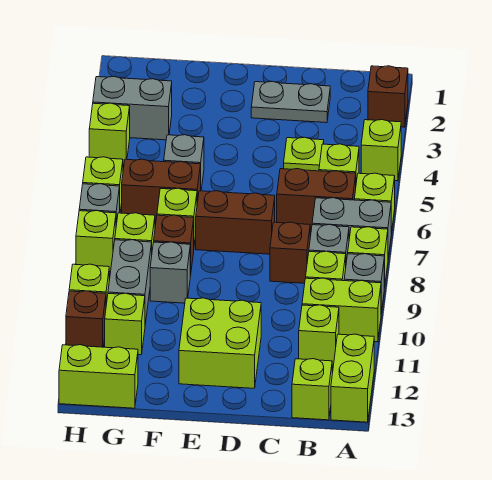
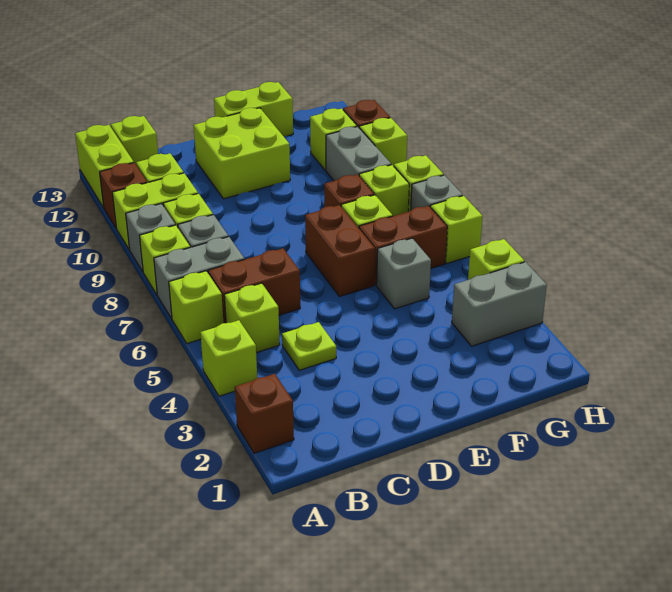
grey plate C2:D2 level 1 -> none
brown brick C8 level 1 -> brown brick A11 level 1
brown brick D7:E7 level 1 -> brown brick E6:E7 level 1
grey brick F9 level 1 -> none
lime brick G13:H13 level 1 -> lime brick E13:F13 level 1

